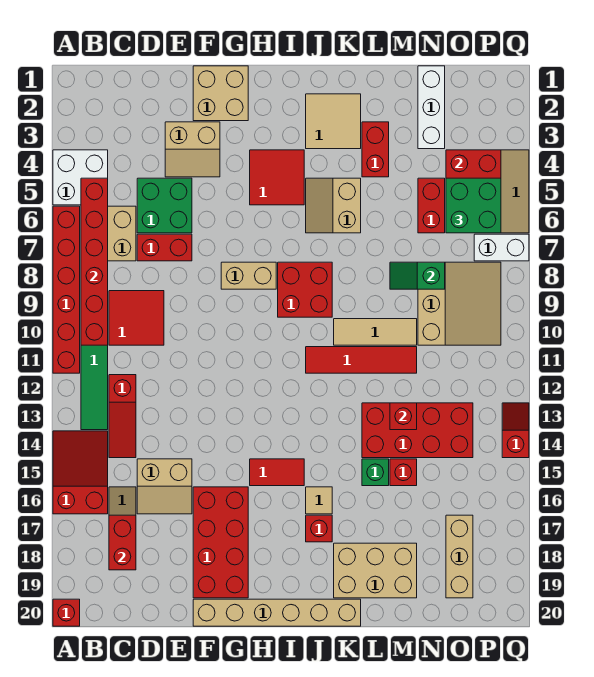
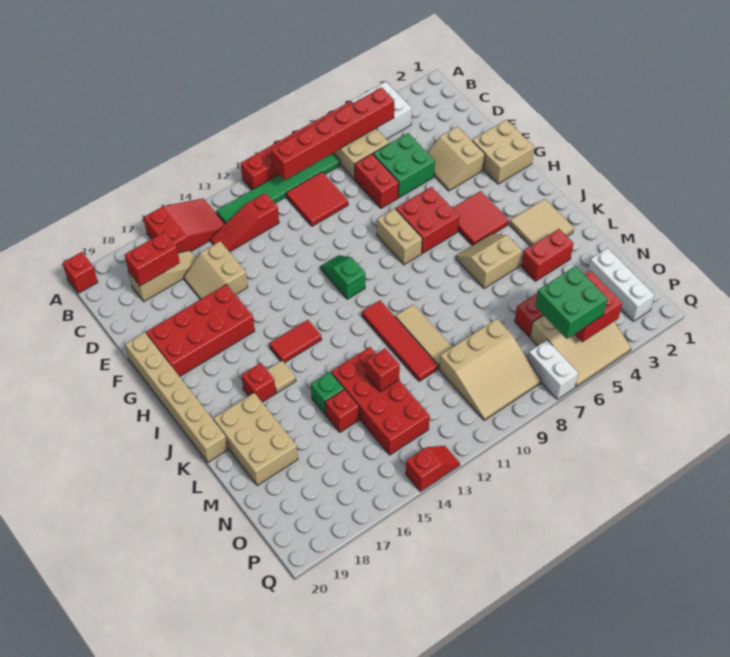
red tile H15:I15 level 1 -> red tile I14:I15 level 1
red brick I8:J9 level 1 -> red brick G6:H7 level 1
green slope M8:N8 level 2 top N -> green slope G11:H11 level 1 top H
white brick N1:N3 level 1 -> white brick N2:P2 level 1
tan brick O17:O19 level 1 -> none

